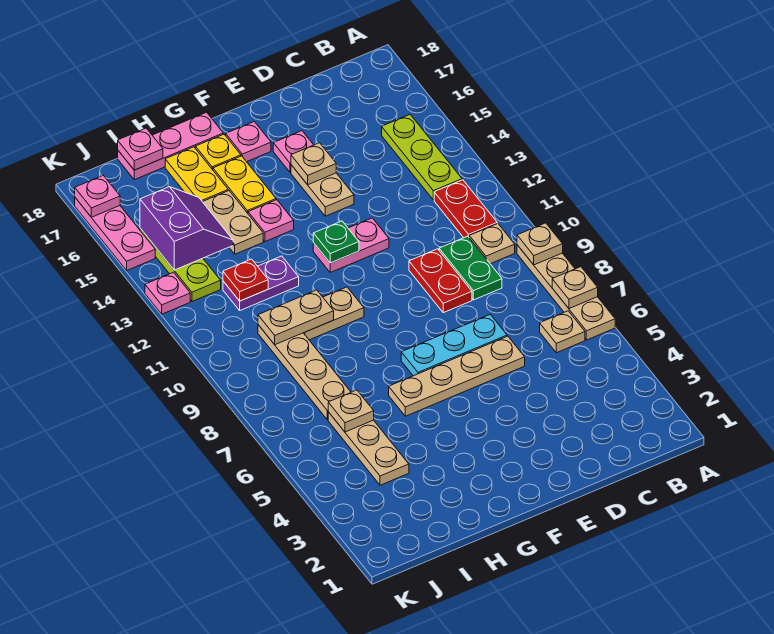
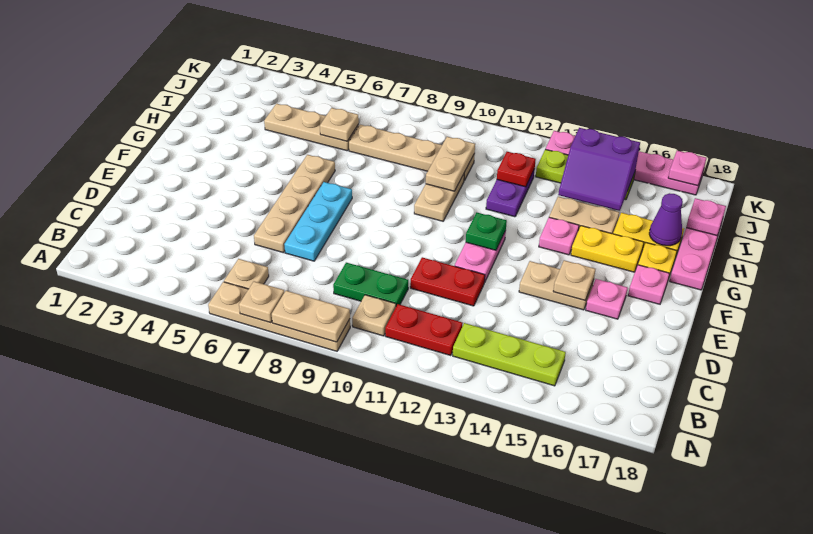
tan plate A9 level 2 -> tan plate A8:A9 level 2
red plate D9:D10 level 1 -> red plate D11:D12 level 1
none -> purple cone H17 level 2

